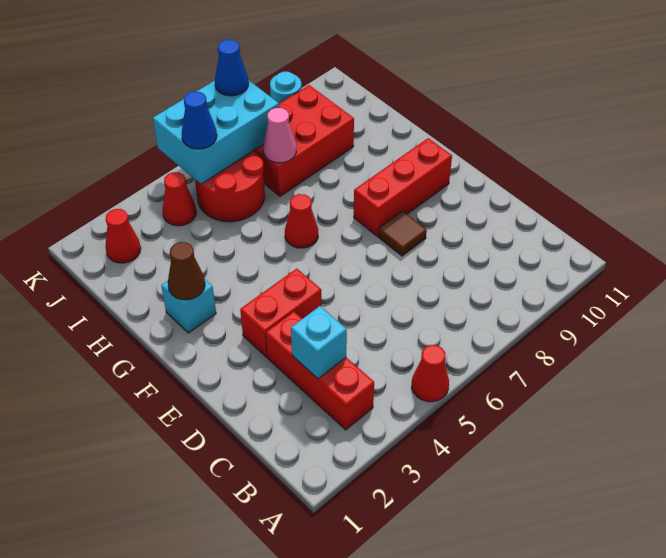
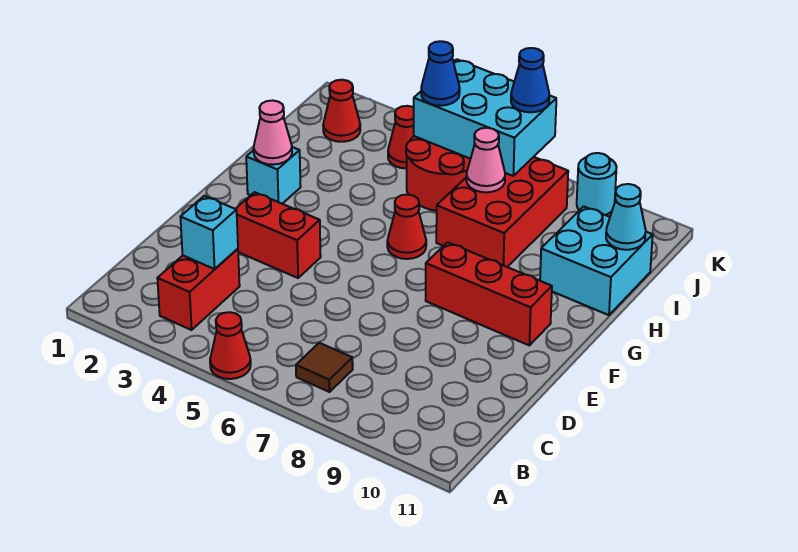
red brick B3:D3 level 1 -> red brick B3:C3 level 1
brown tile E8 level 1 -> brown tile B7 level 1
brown cone G2 level 2 -> pink cone G2 level 2
none -> cyan brick H10:I11 level 1
red brick I7:J9 level 1 -> red brick H7:J8 level 1
none -> cyan cone I11 level 2

